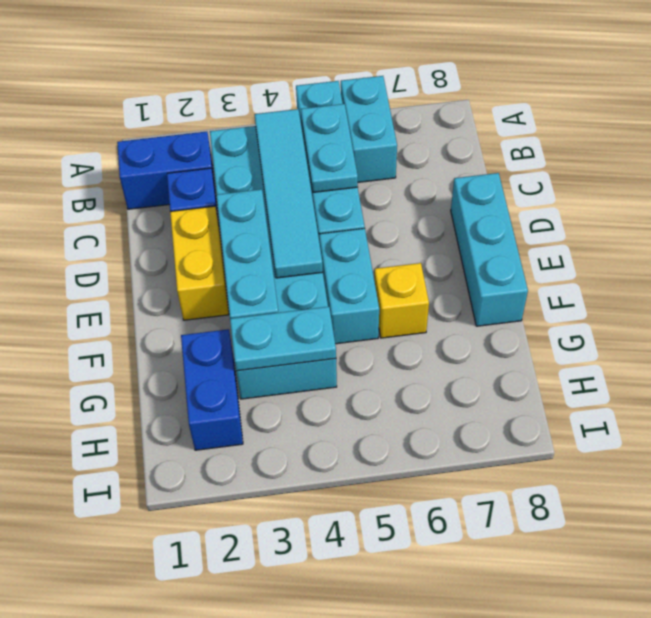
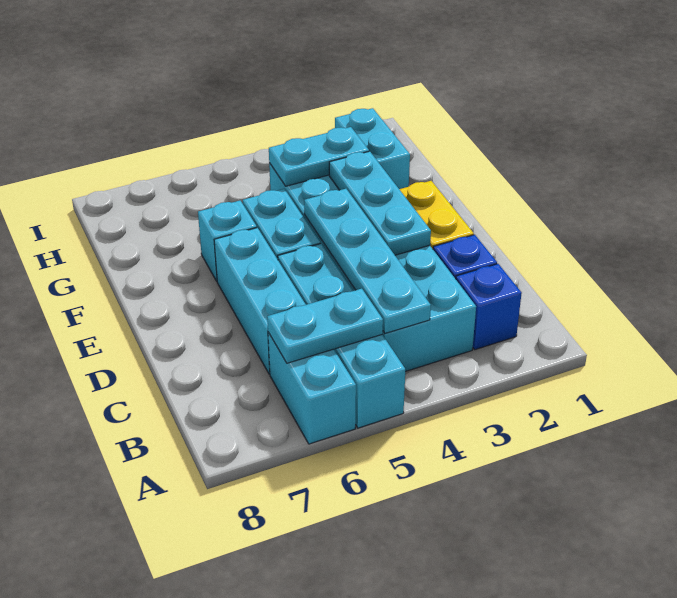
blue brick B1:B2 level 1 -> blue brick B2 level 1
cyan tile B4:E4 level 2 -> cyan plate B4:E4 level 2
cyan plate B5:C5 level 2 -> cyan plate B5:B6 level 2
cyan brick D8:F8 level 1 -> cyan brick C6:E6 level 1
yellow brick F6 level 1 -> cyan brick F6 level 1
blue brick G2:H2 level 1 -> cyan brick G2:H2 level 1

